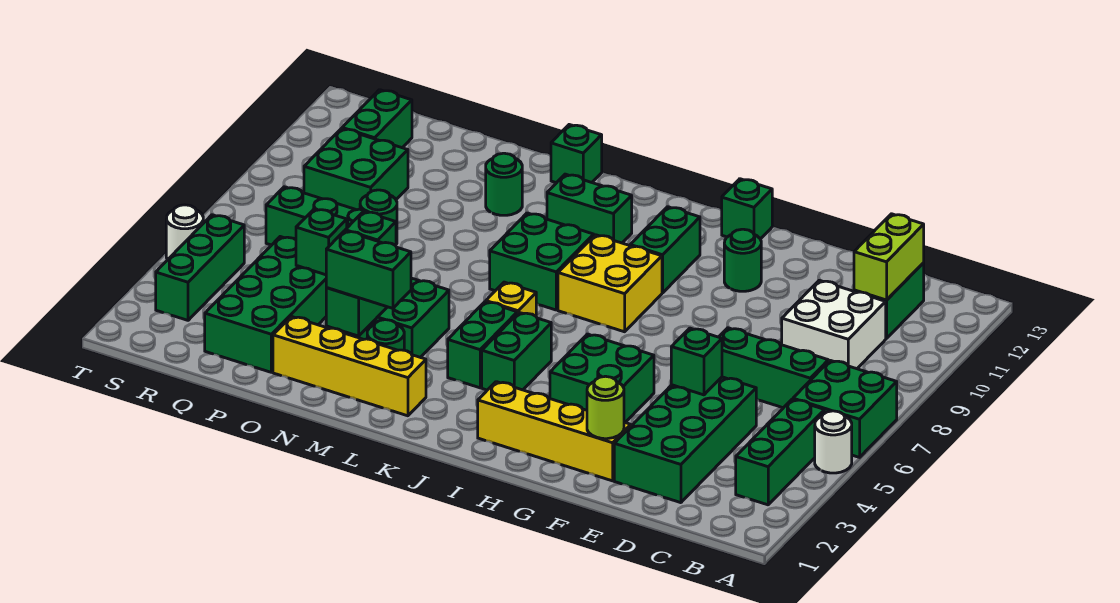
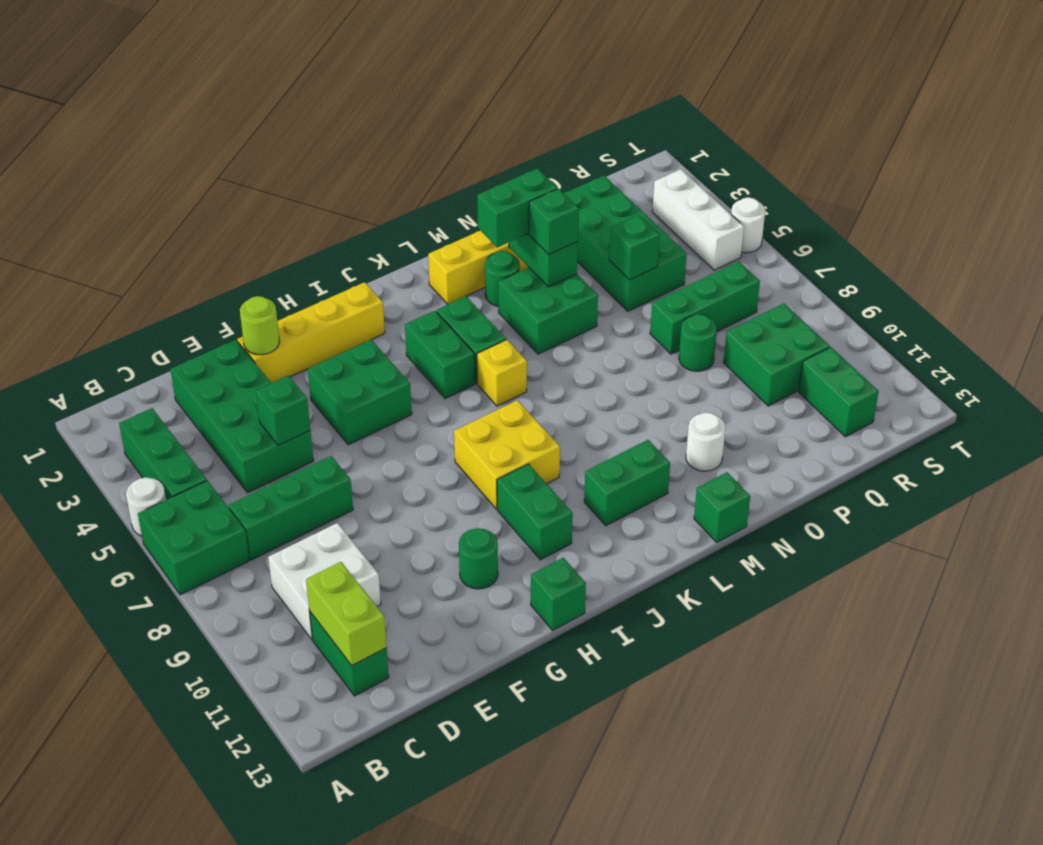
green brick K8:L9 level 1 -> none
green round brick N11 level 1 -> white round brick N11 level 1
green brick S3:S5 level 1 -> white brick S3:S5 level 1

